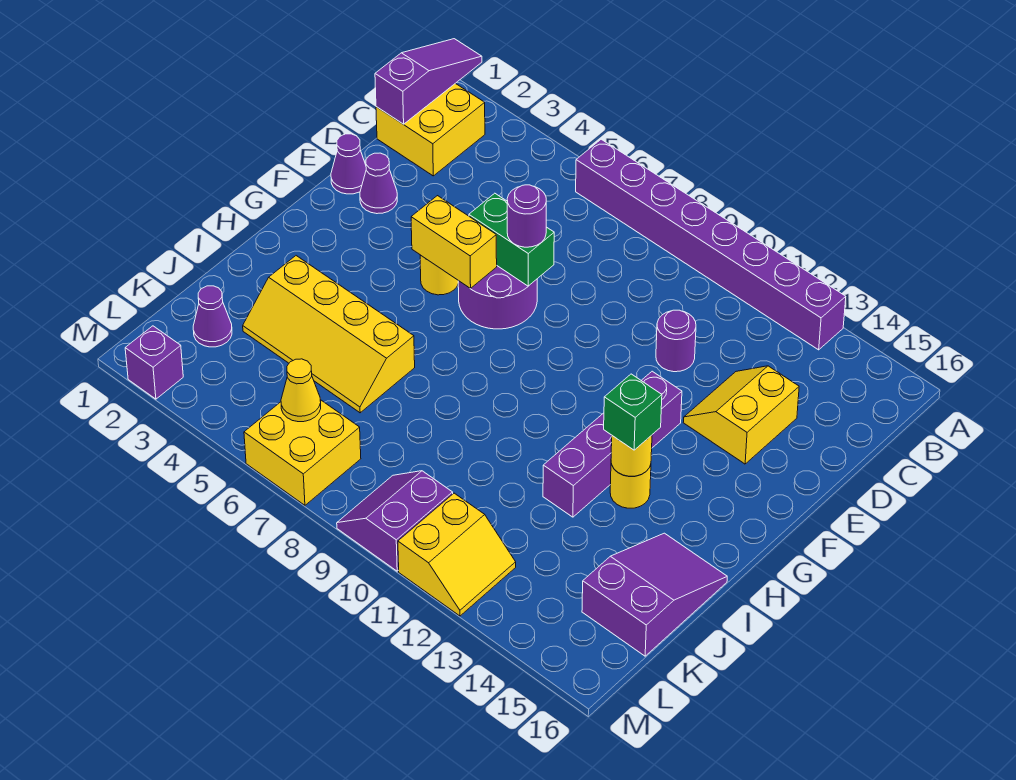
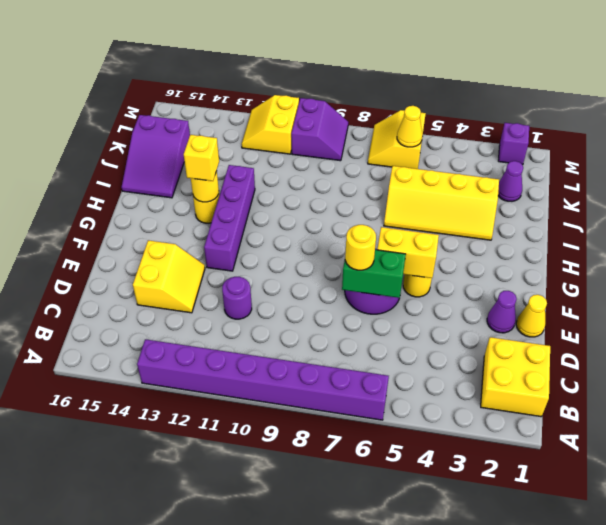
purple slope A1:C1 level 2 top C -> none
purple cone E1 level 1 -> yellow cone E1 level 1
purple round brick E7 level 3 -> yellow round brick E7 level 3
green brick H13 level 3 -> yellow brick H13 level 3
yellow slope I3:J6 level 1 top I -> yellow slope I3:J6 level 1 top J
yellow brick L6:M7 level 1 -> yellow slope L6:M7 level 1 top 6

